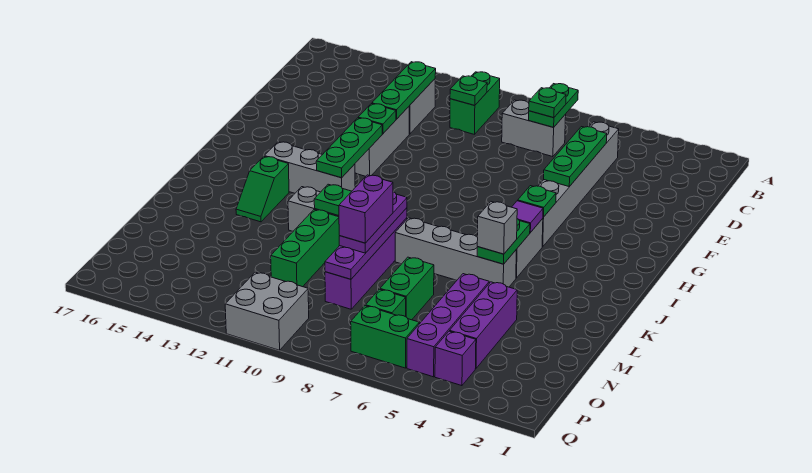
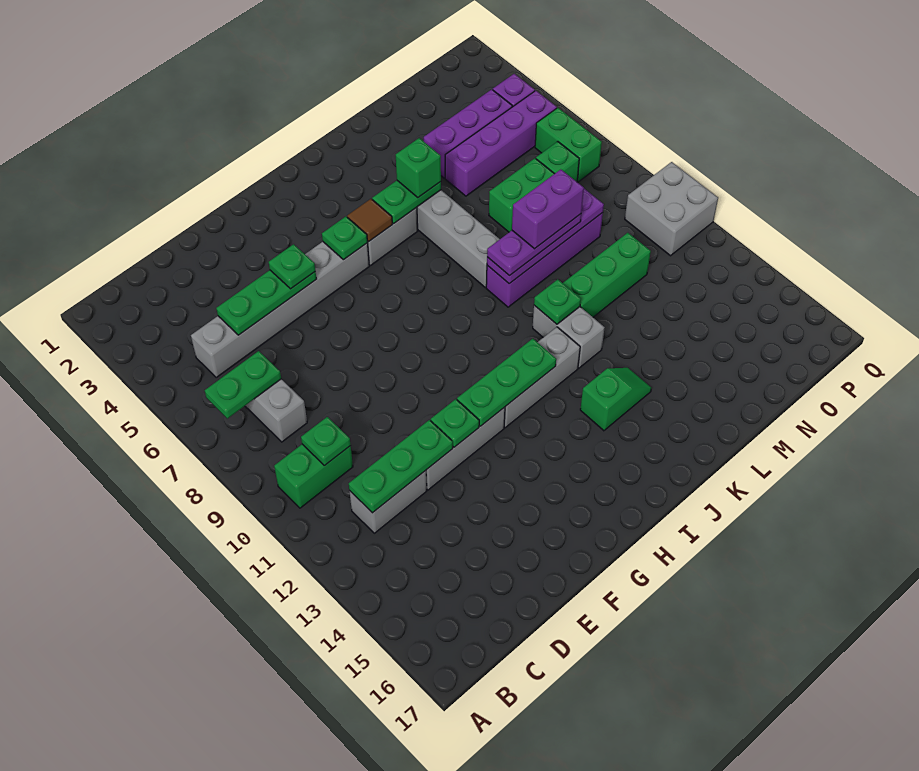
green plate C7 level 3 -> green plate F5 level 3
purple tile I5 level 2 -> brown tile I5 level 2
grey brick I12:I14 level 1 -> grey brick H12:J12 level 1
grey brick K5 level 3 -> green brick K5 level 3

